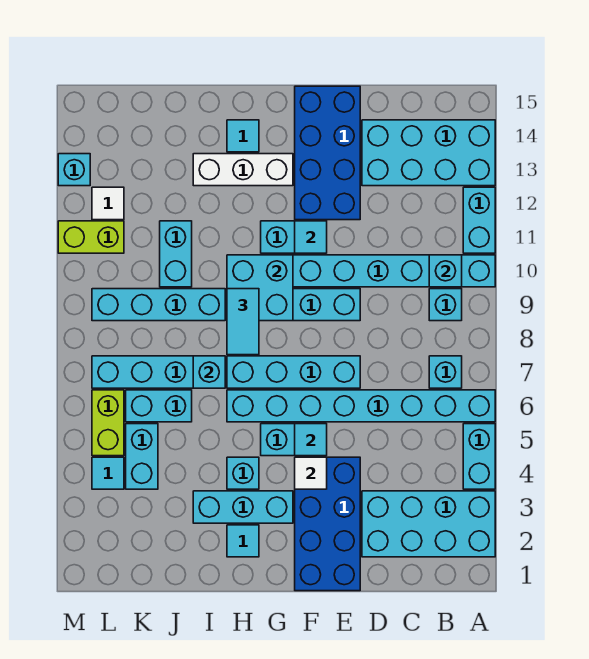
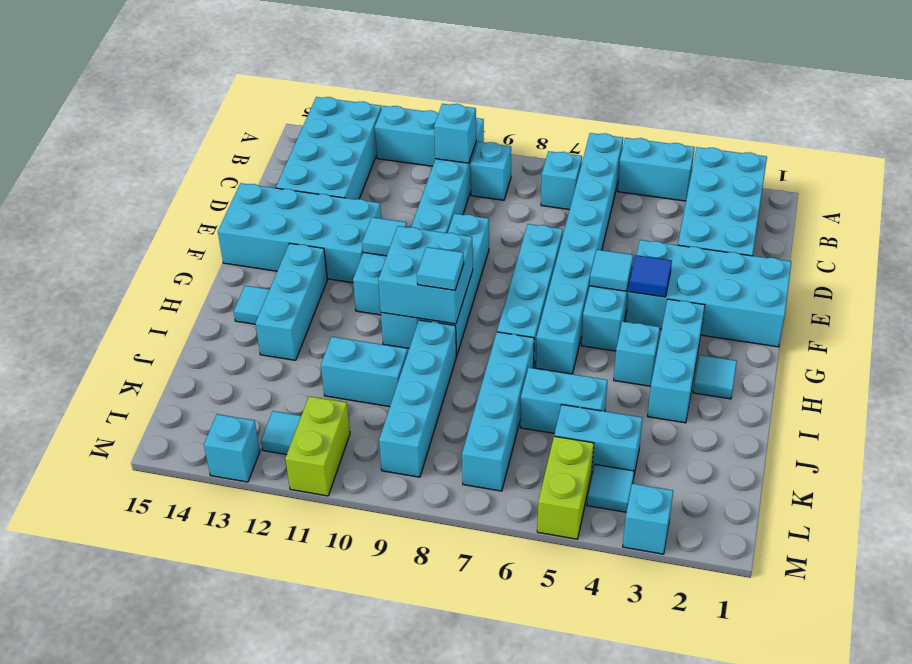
blue brick E1:F4 level 1 -> cyan brick E1:F4 level 1
blue brick E12:F15 level 1 -> cyan brick E12:F15 level 1
white tile F4 level 2 -> blue tile F4 level 2
white brick G13:I13 level 1 -> cyan brick G13:I13 level 1
cyan tile H8:H9 level 3 -> cyan tile H9 level 3
cyan brick I7 level 2 -> cyan brick M3 level 1
cyan brick J6:K6 level 1 -> cyan brick J5:J6 level 1
lime brick L5:L6 level 1 -> lime brick L5:M5 level 1
white tile L12 level 1 -> cyan tile L12 level 1

